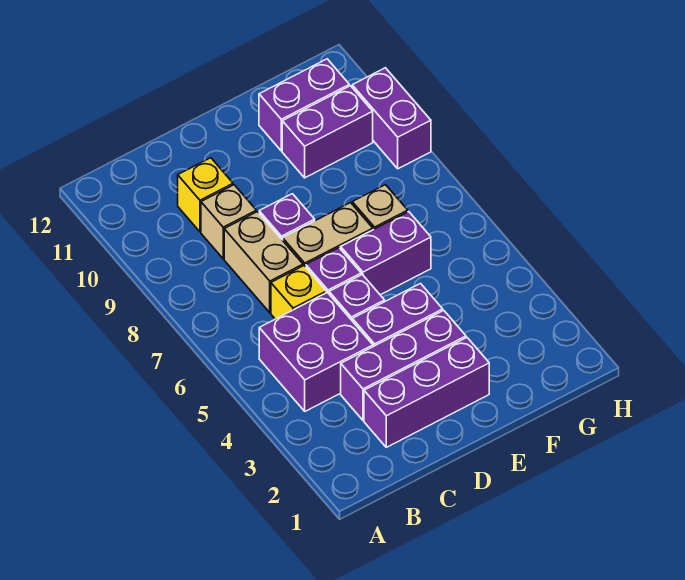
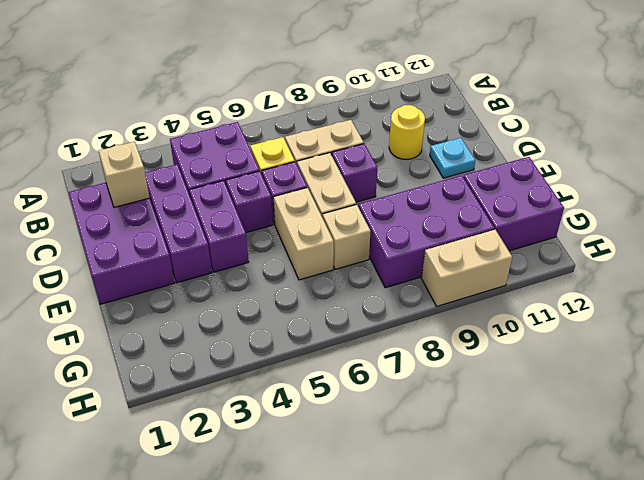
purple brick C2:E2 level 1 -> purple brick C1:E2 level 1
tan brick C9 level 1 -> tan brick C2 level 2
yellow brick C10 level 1 -> yellow round brick C10 level 1
none -> cyan plate D11 level 1
purple brick E6:F6 level 1 -> tan brick E6:F6 level 1
purple brick F10:G10 level 1 -> purple brick F8:G10 level 1
purple brick F11:G11 level 1 -> purple brick F11:G12 level 1
purple brick H9:H10 level 1 -> tan brick H9:H10 level 1

